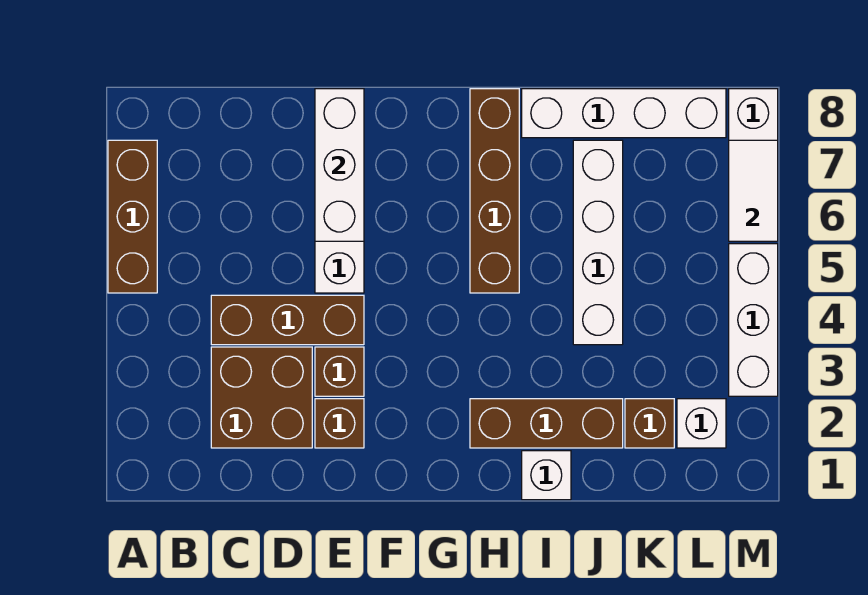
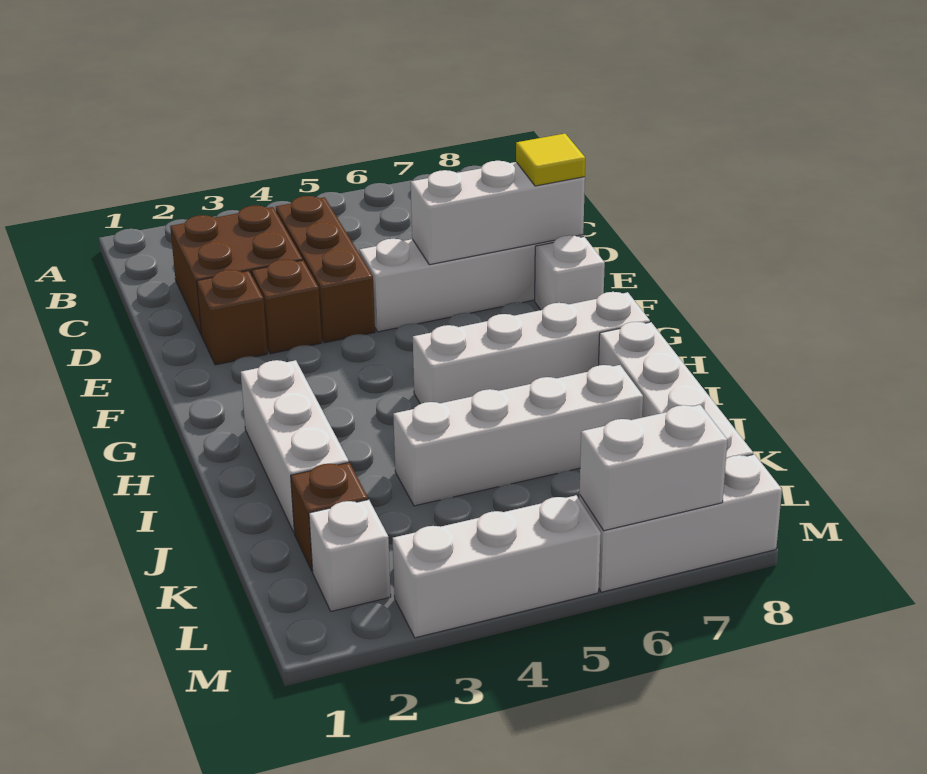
brown brick A5:A7 level 1 -> none
none -> yellow tile E8 level 3
brown brick H2:J2 level 1 -> white brick H2:J2 level 1
brown brick H5:H8 level 1 -> white brick H5:H8 level 1
white brick I1 level 1 -> white brick F8 level 1
white tile M6:M7 level 2 -> white brick M6:M7 level 2

